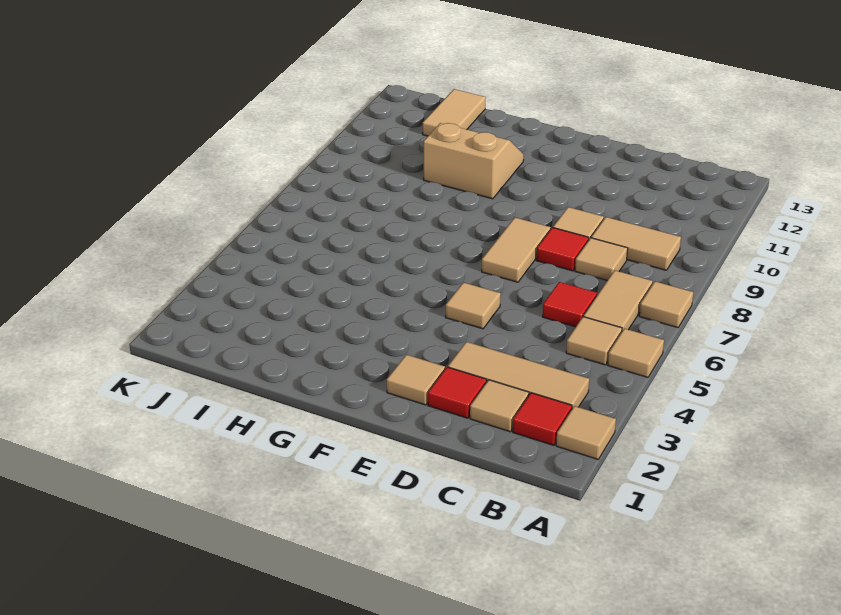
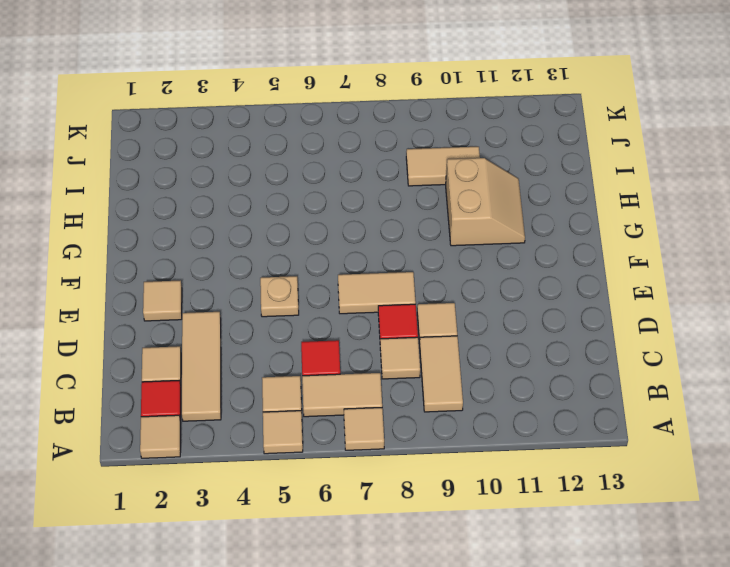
red tile D2 level 1 -> none
tan tile E5 level 1 -> tan plate E5 level 1
tan tile I12:I13 level 1 -> tan tile I9:I10 level 1

